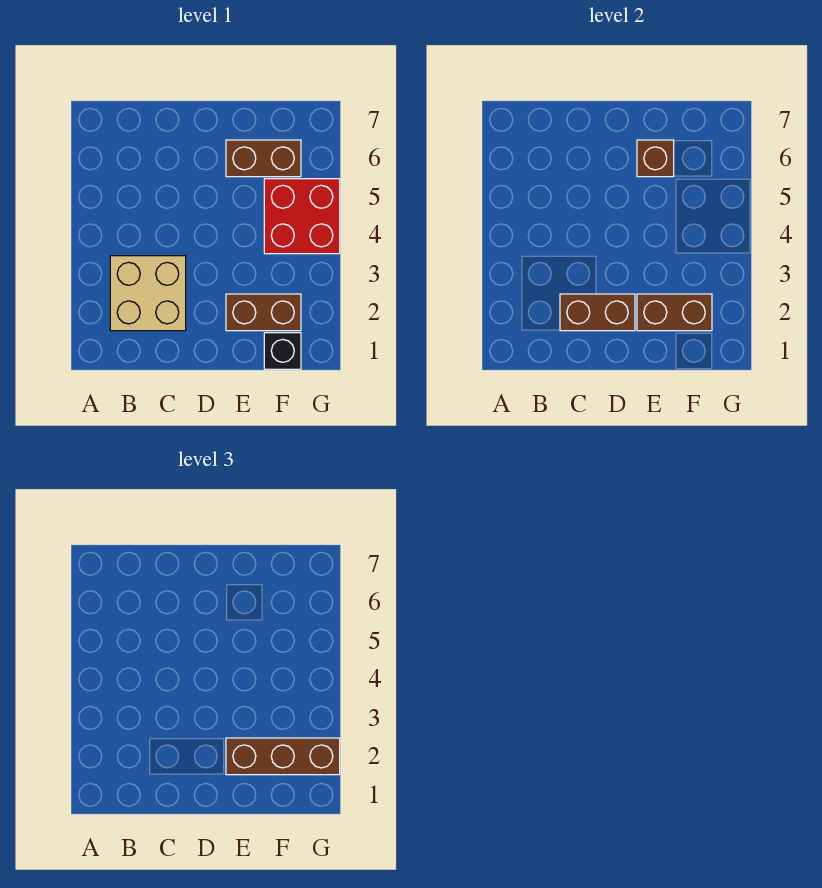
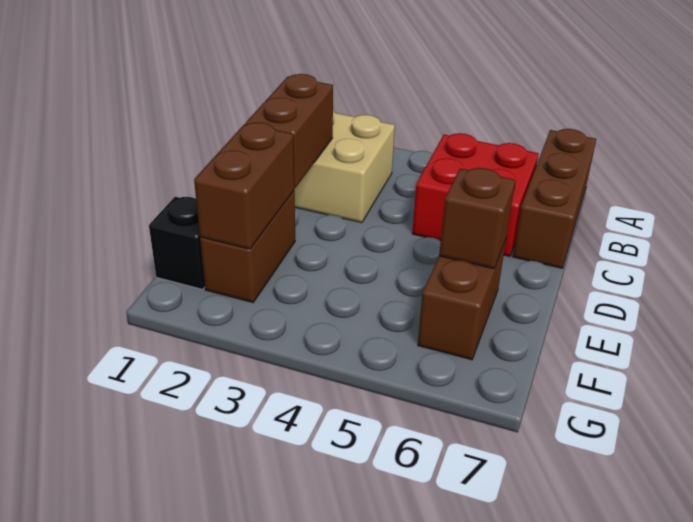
brown brick E2:G2 level 3 -> brown brick A7:C7 level 1
red brick F4:G5 level 1 -> red brick B5:C6 level 1

